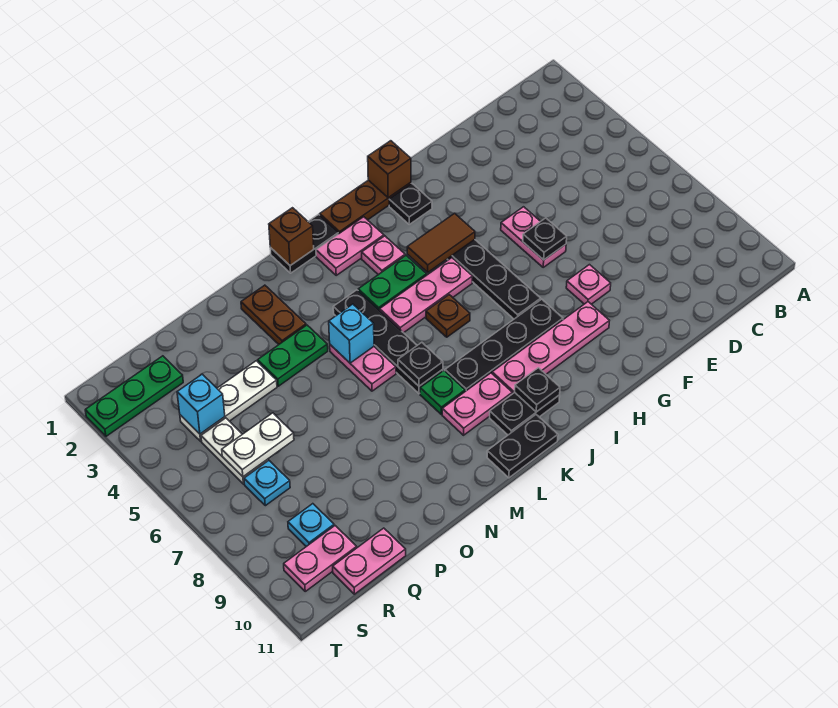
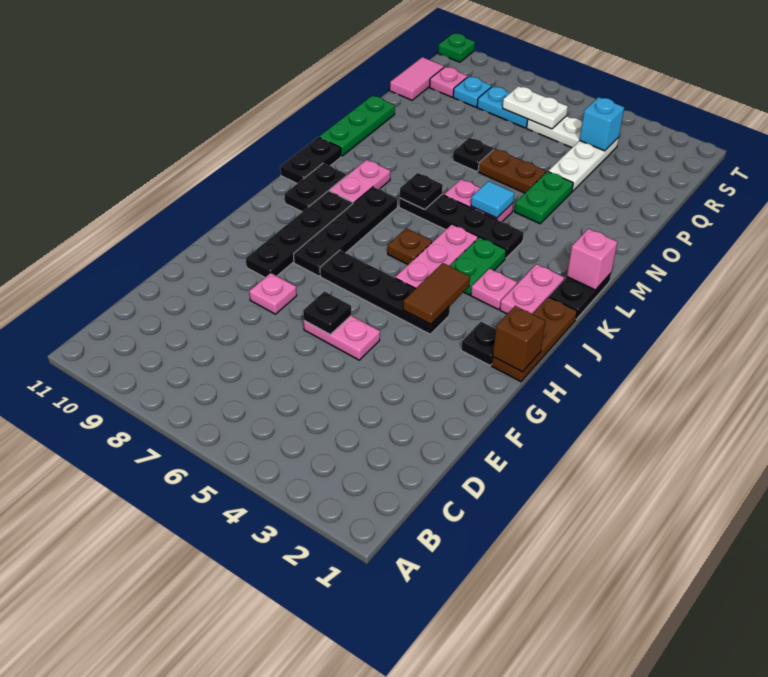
pink plate G9:J9 level 1 -> black plate G9:J9 level 1
black plate J10 level 2 -> black plate O7 level 1
brown brick L1 level 2 -> pink brick L1 level 2
green plate L8 level 1 -> green plate T11 level 1
cyan brick M5 level 2 -> cyan tile M5 level 2
brown plate N2:N3 level 1 -> brown plate O5:O6 level 1
white plate Q6:R6 level 2 -> white plate R6:R7 level 2
pink plate Q11:R11 level 1 -> pink tile Q11:R11 level 1
green plate R2:T2 level 1 -> green plate M11:O11 level 1
cyan plate R7 level 1 -> cyan plate R7:R8 level 1
pink plate R10:S10 level 1 -> pink plate R10 level 1

